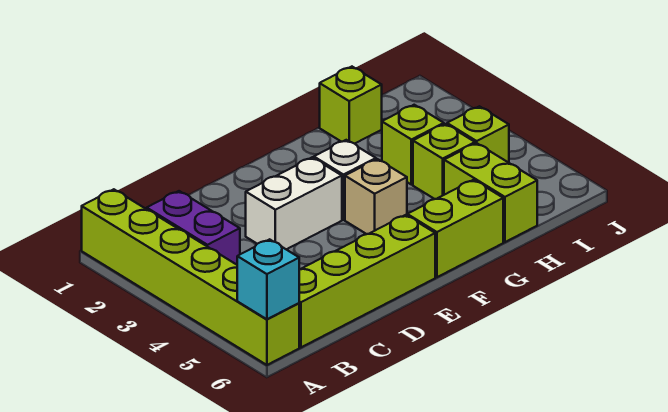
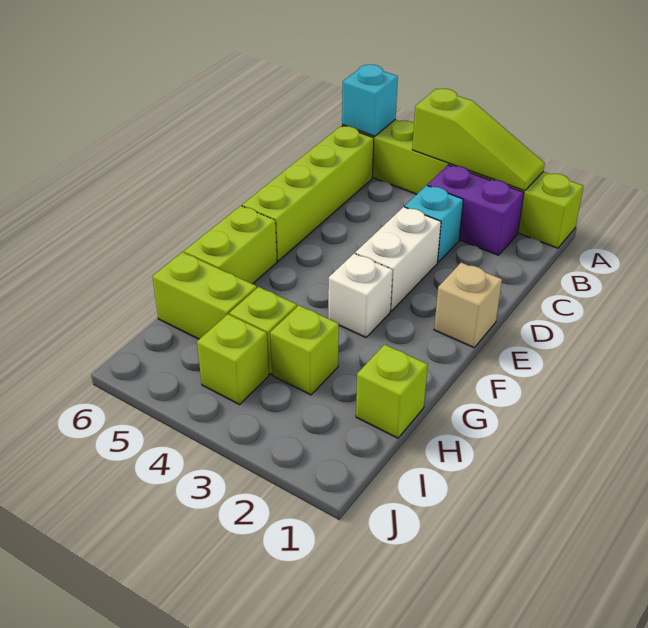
none -> lime slope A2:A4 level 2 top 4
none -> cyan brick C3 level 1
tan brick F4 level 1 -> tan brick E1 level 1

